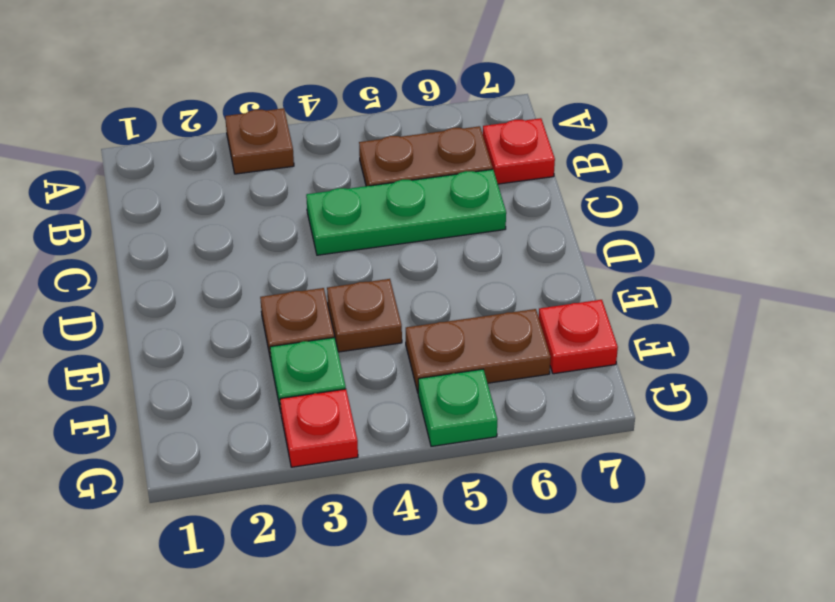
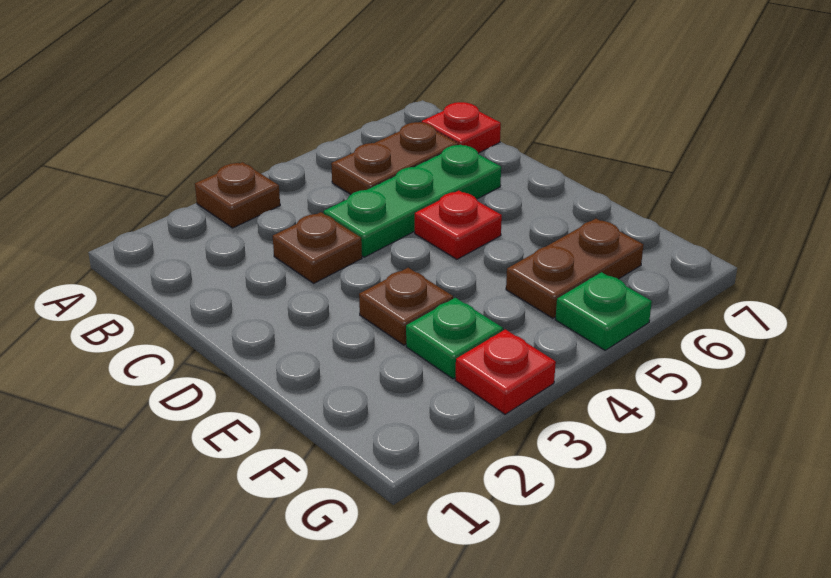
brown plate E4 level 1 -> brown plate C3 level 1
red plate F7 level 1 -> red plate D5 level 1

